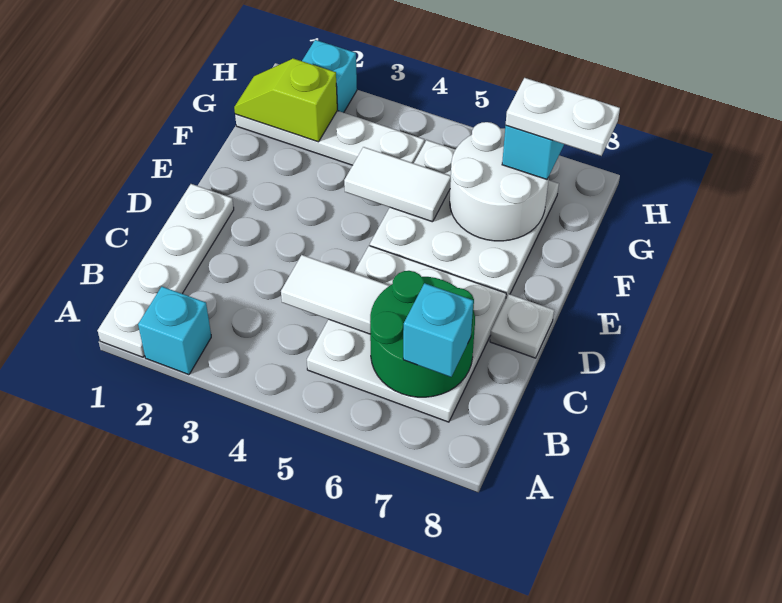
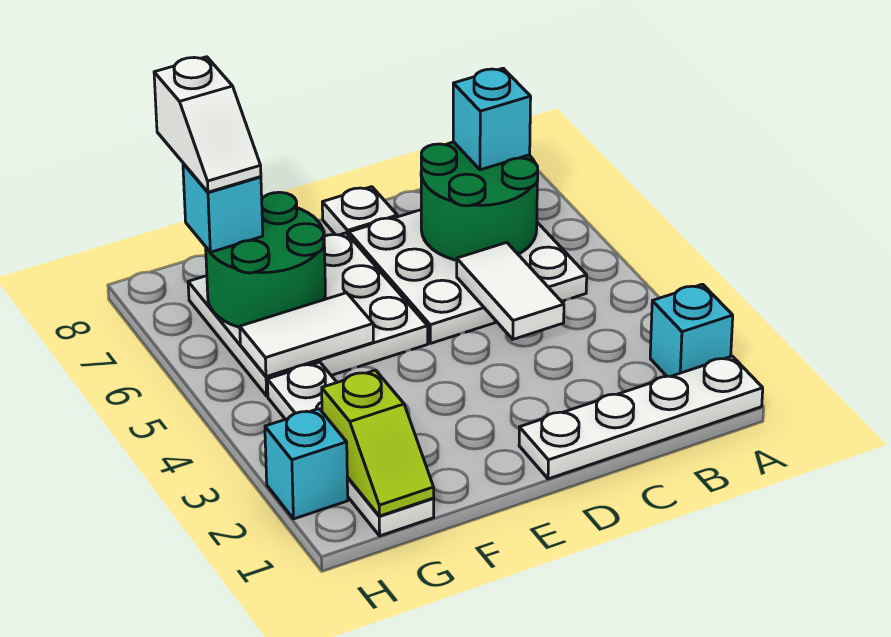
white tile F4:F5 level 2 -> white tile F5:G5 level 2
white round brick F6:G7 level 2 -> green round brick F6:G7 level 2
white plate G7:G8 level 4 -> white slope G7:G8 level 4 top 8

